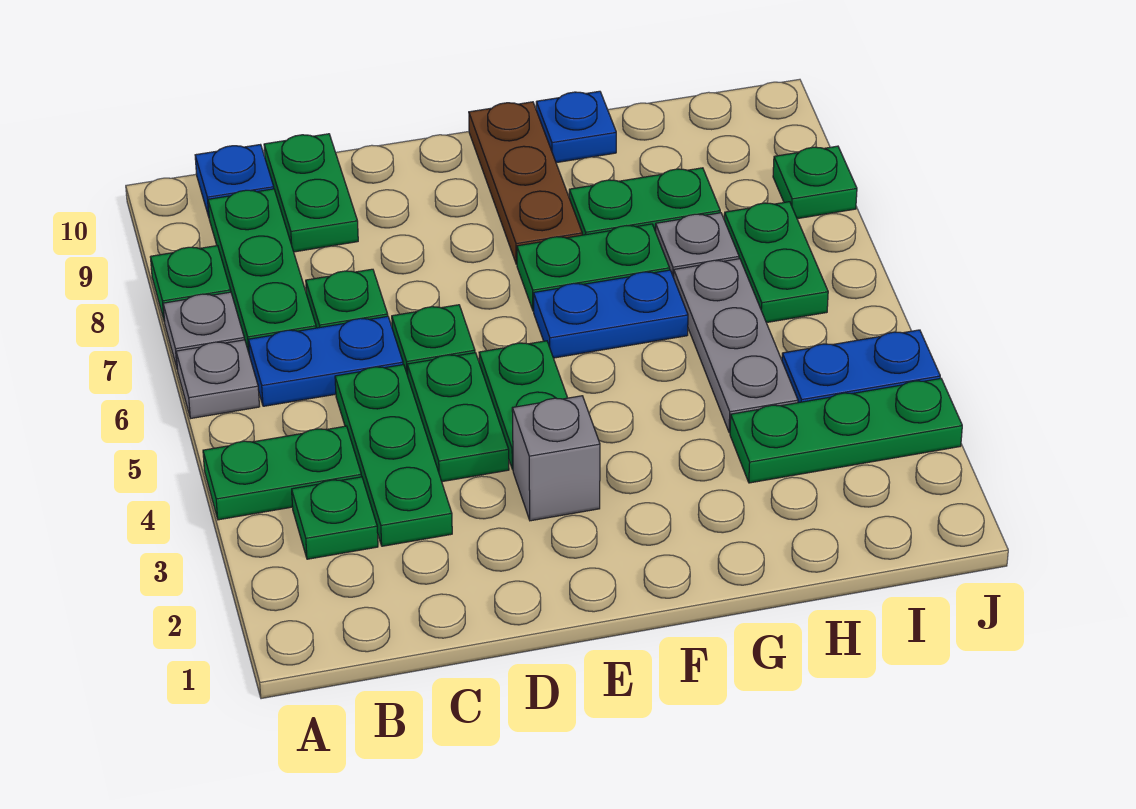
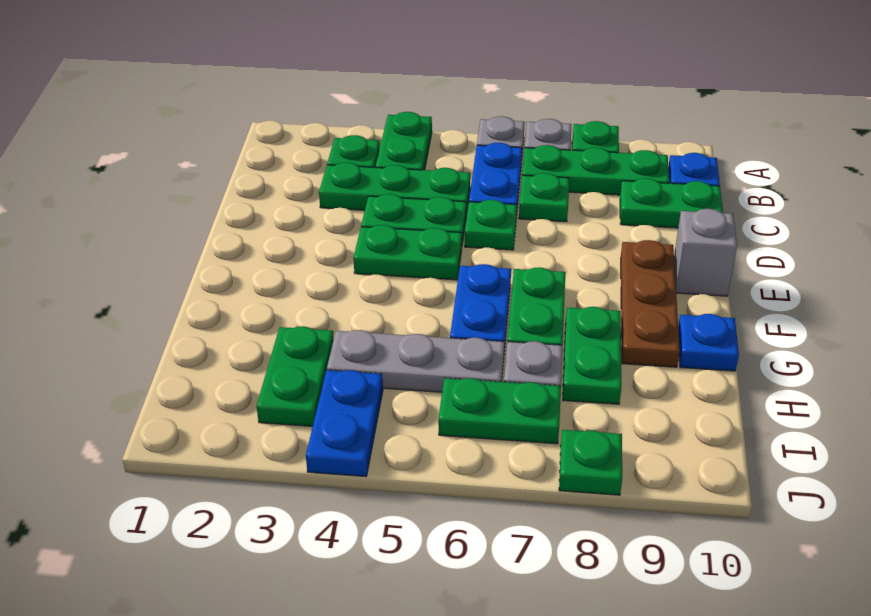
grey brick E3 level 1 -> grey brick E10 level 1
brown plate F8:F10 level 1 -> brown plate E9:G9 level 1
green plate H3:J3 level 1 -> green plate H3:I3 level 1

